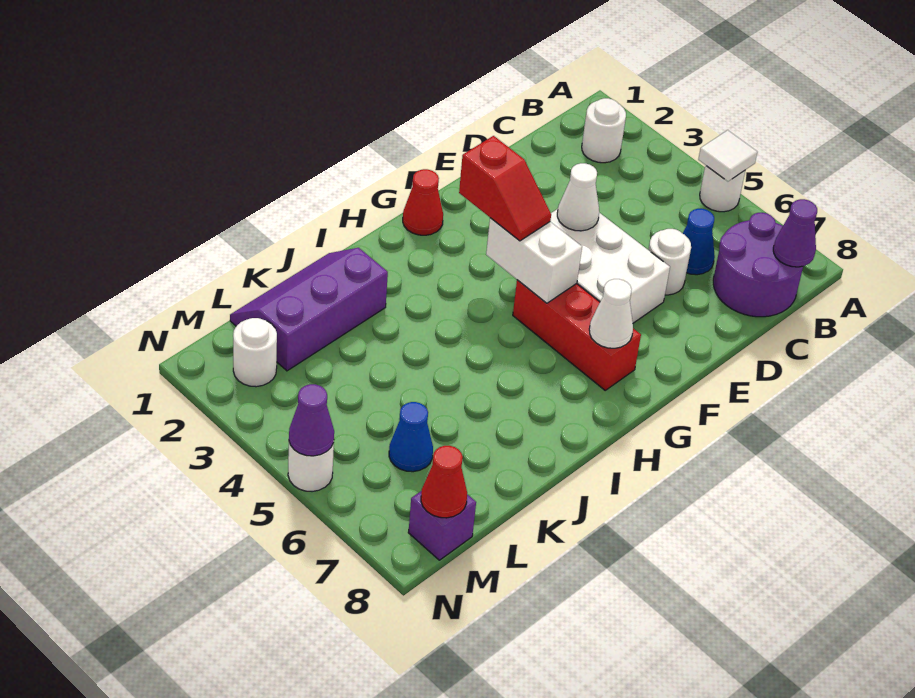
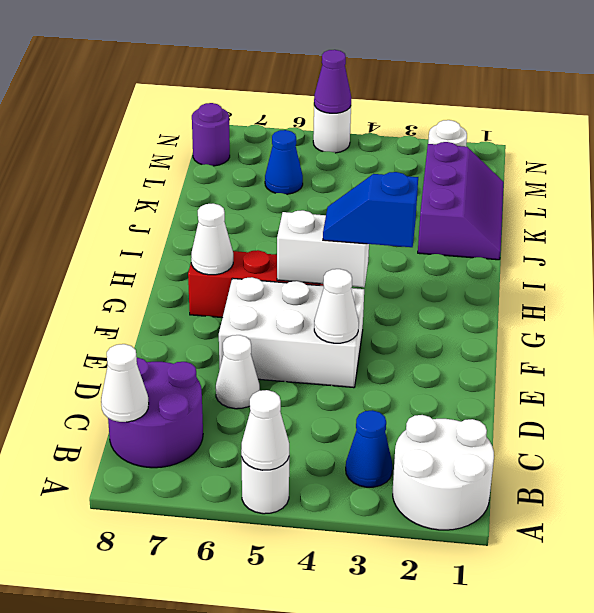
white tile A5 level 2 -> white cone A5 level 2
white round brick B2 level 1 -> white round brick A1:B2 level 1
purple cone B8 level 2 -> white cone B8 level 2
blue cone C6 level 1 -> blue cone B3 level 1
white round brick D6 level 1 -> white cone D6 level 1
red cone G1 level 1 -> none
red slope G3:G4 level 3 top 3 -> blue slope G3:G4 level 3 top 3
purple brick M8 level 1 -> purple round brick M8 level 1
red cone M8 level 2 -> none

